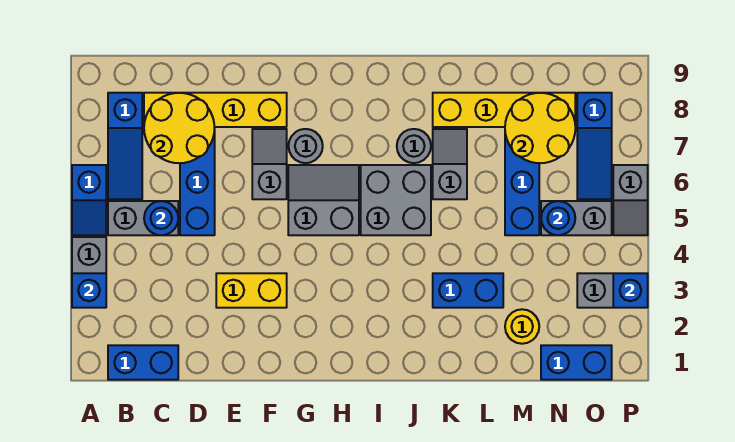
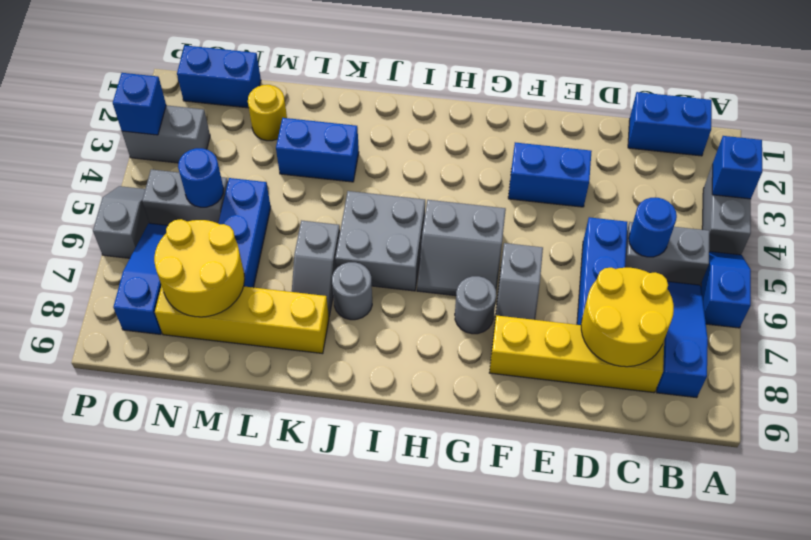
yellow brick E3:F3 level 1 -> blue brick E3:F3 level 1

